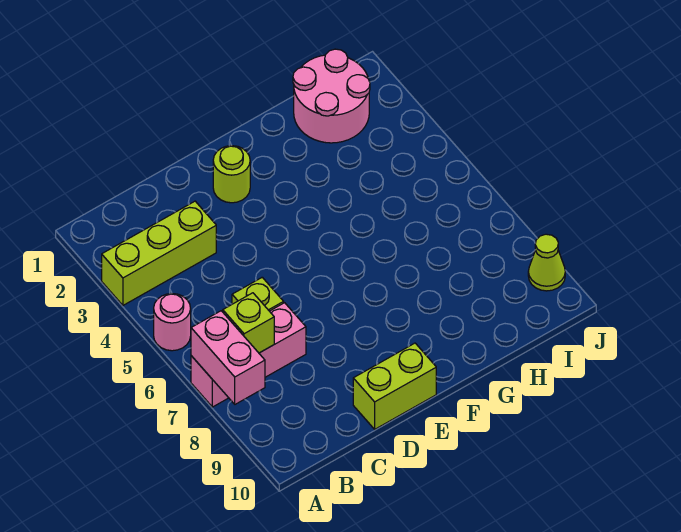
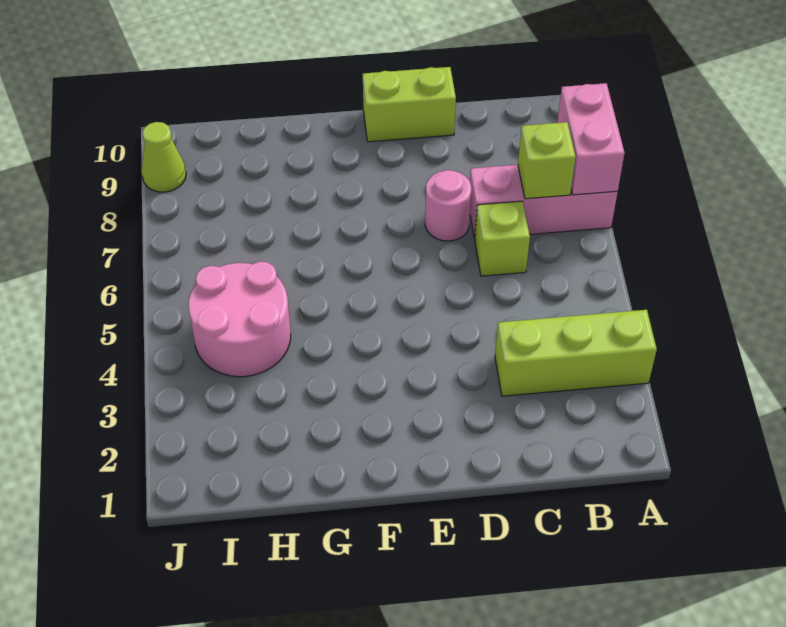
pink round brick A5 level 1 -> pink round brick D7 level 1
lime round brick E2 level 1 -> none
pink round brick H1:I2 level 1 -> pink round brick H4:I5 level 1

